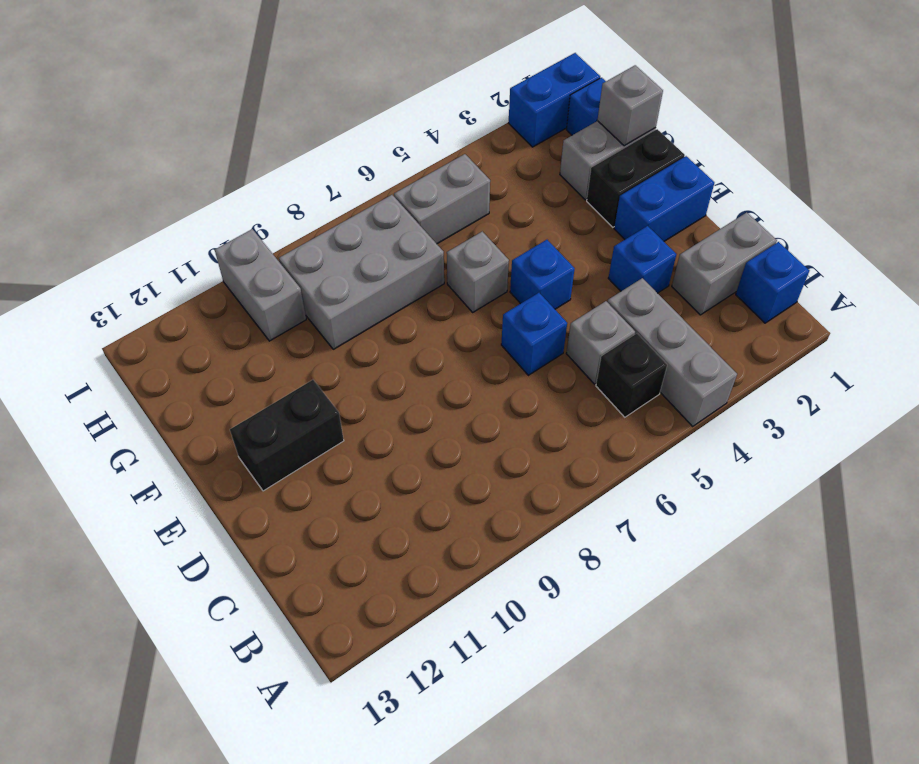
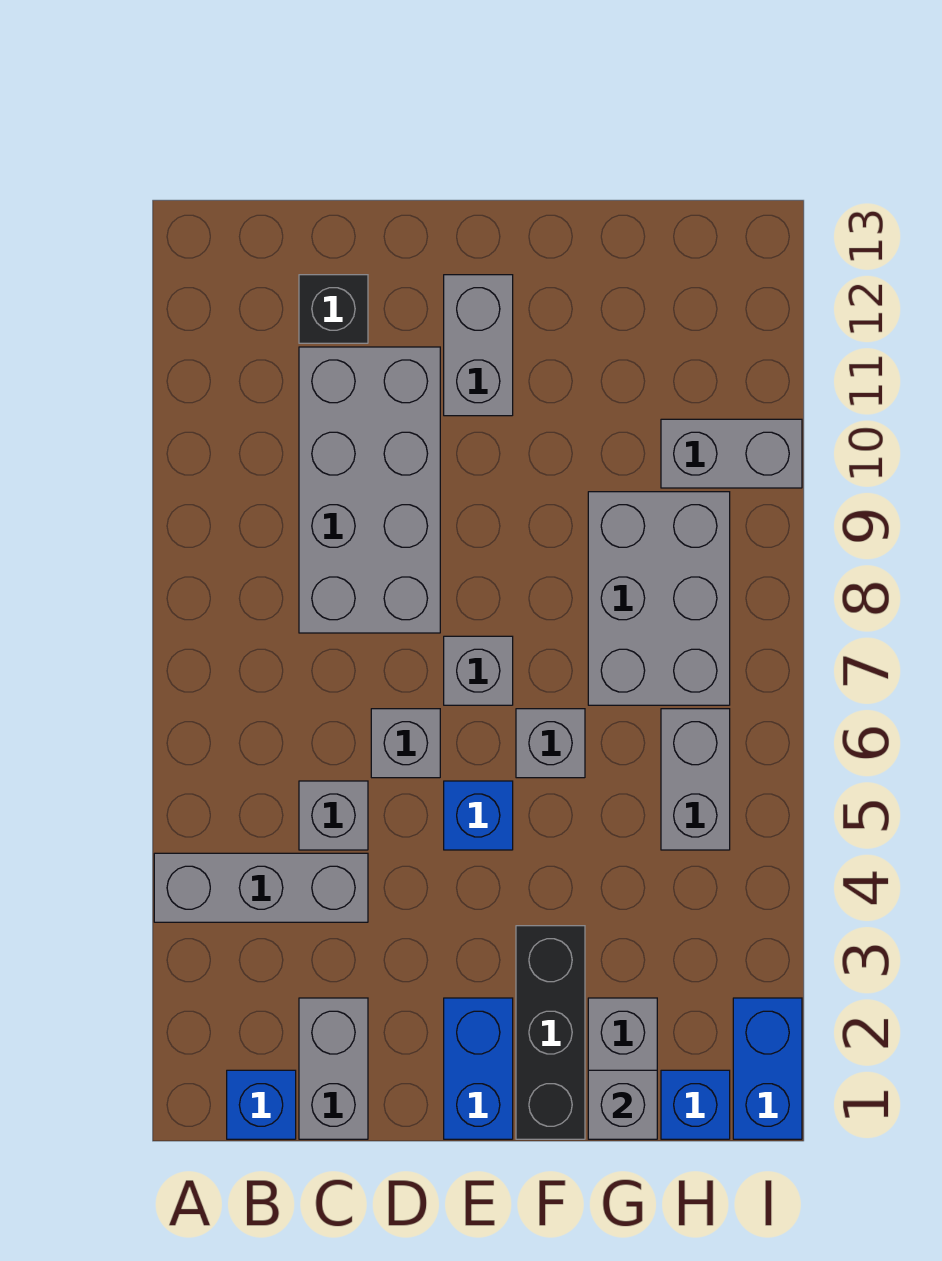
black brick B5 level 1 -> black brick C12 level 1
none -> grey brick C8:D11 level 1
blue brick D3 level 1 -> none
blue brick D6 level 1 -> grey brick D6 level 1
none -> grey brick E7 level 1
black brick E11:E12 level 1 -> grey brick E11:E12 level 1
black brick F1:F2 level 1 -> black brick F1:F3 level 1

